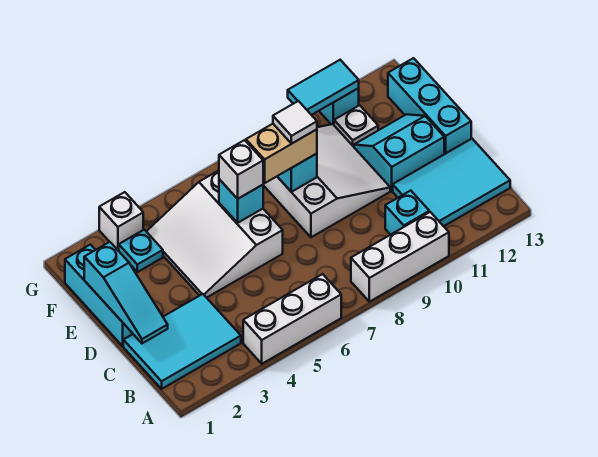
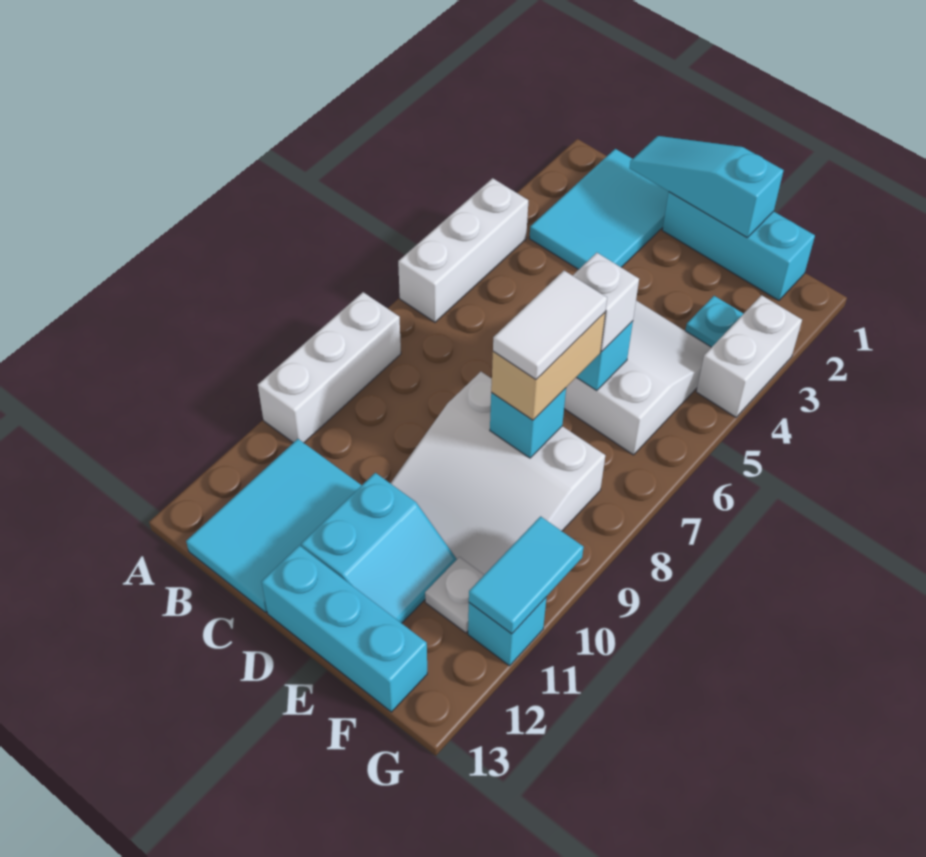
cyan brick B10 level 1 -> none
white tile E8 level 4 -> white tile E7:E8 level 4
white brick G3 level 1 -> white brick G3:G4 level 1

